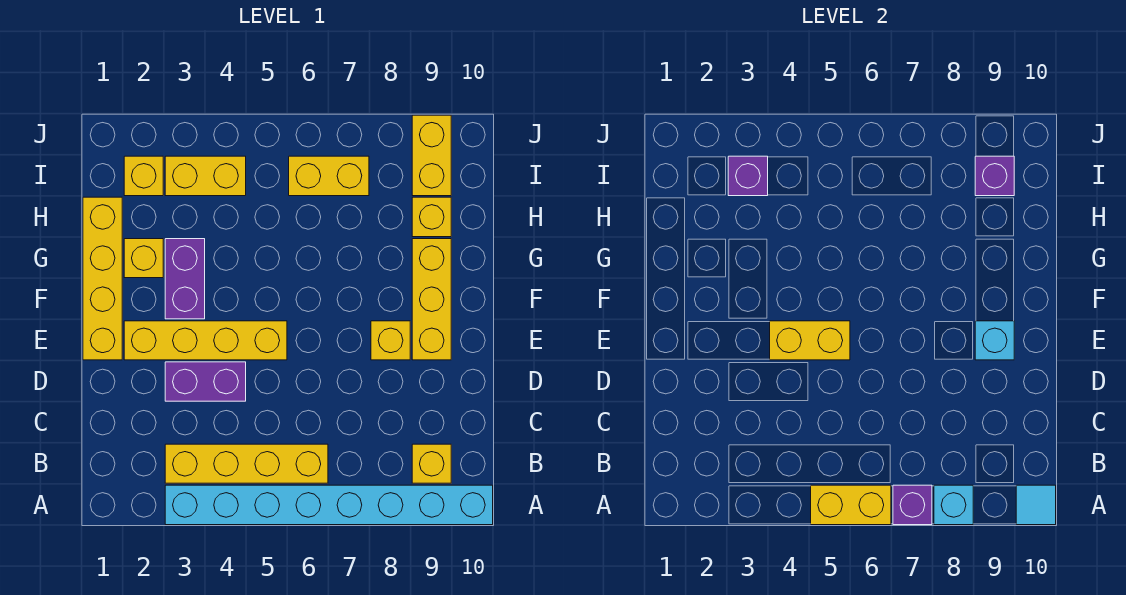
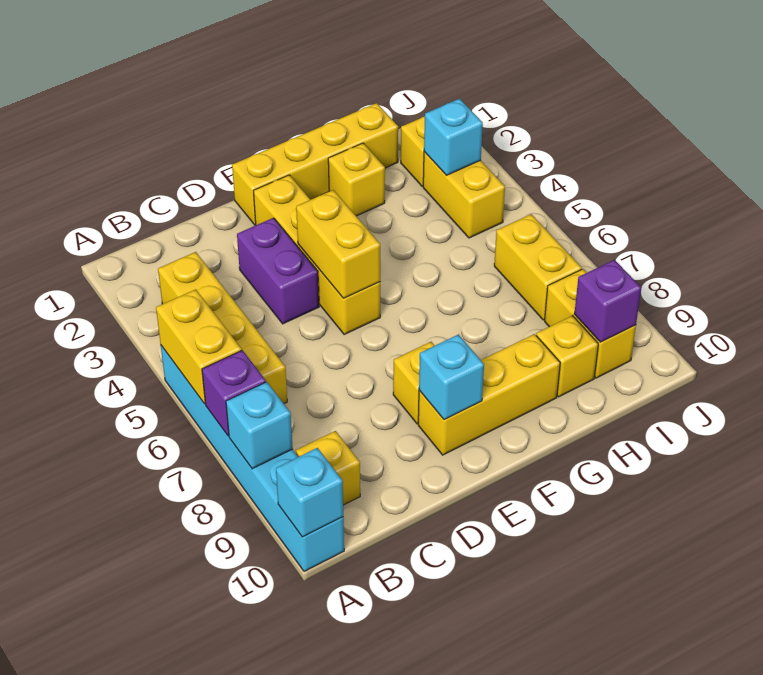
cyan brick A3:A10 level 1 -> cyan brick A5:A10 level 1
cyan tile A10 level 2 -> cyan brick A10 level 2
purple brick F3:G3 level 1 -> none
purple brick I3 level 2 -> cyan brick I3 level 2
yellow brick I9:J9 level 1 -> yellow brick I8:I9 level 1

